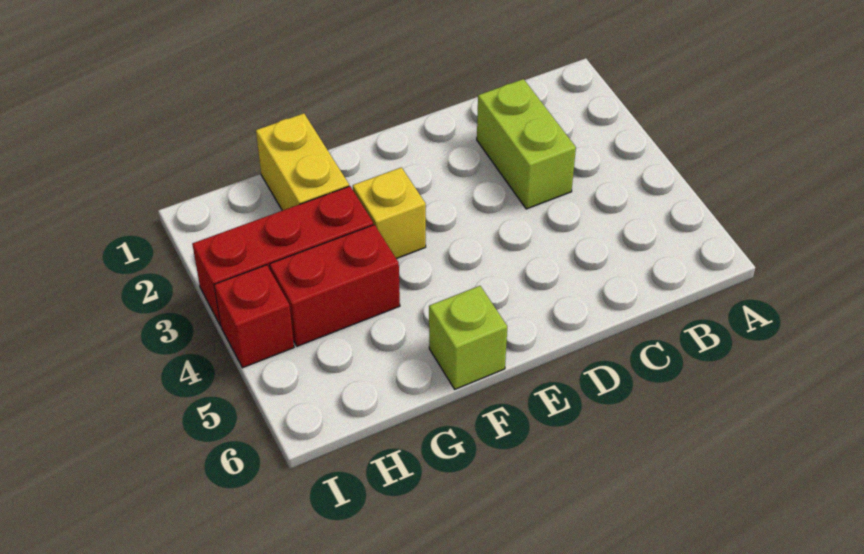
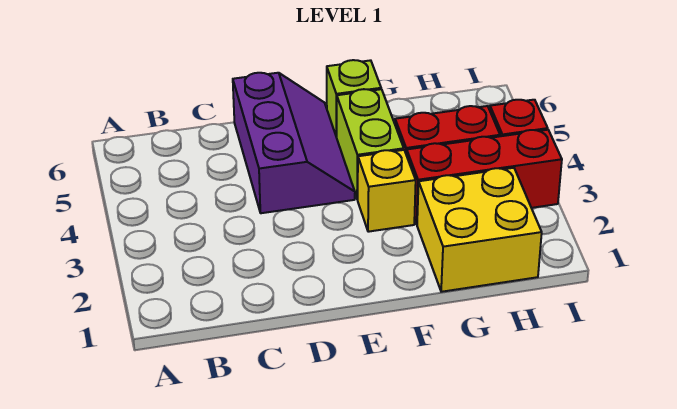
lime brick C2:C3 level 1 -> lime brick F4:F5 level 1
none -> purple slope D4:E6 level 1 top D
yellow brick G1:G2 level 1 -> yellow brick G1:H2 level 1

